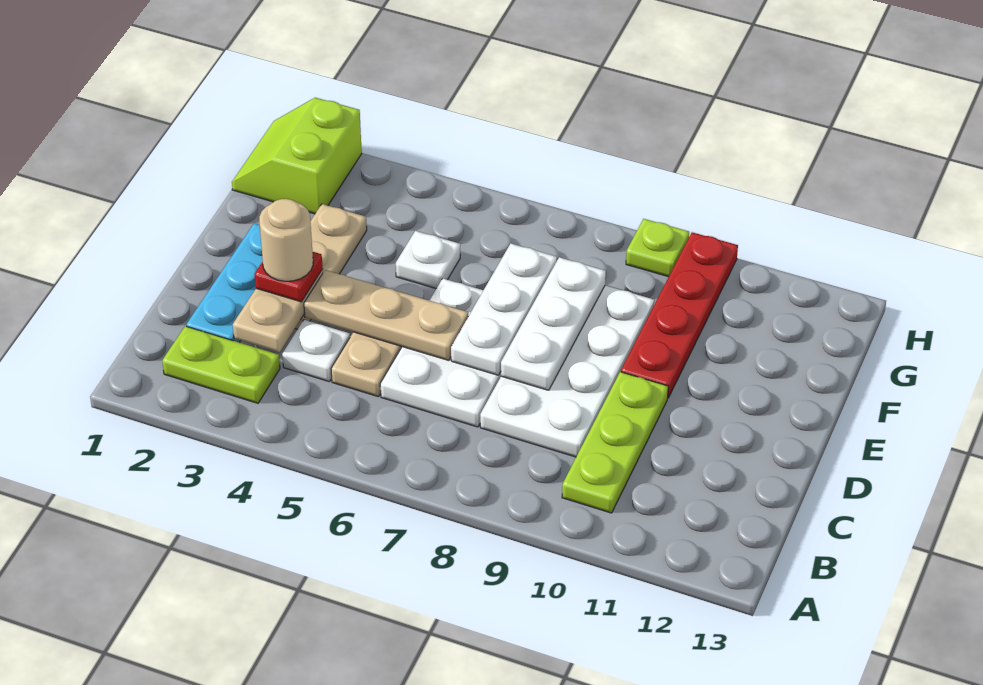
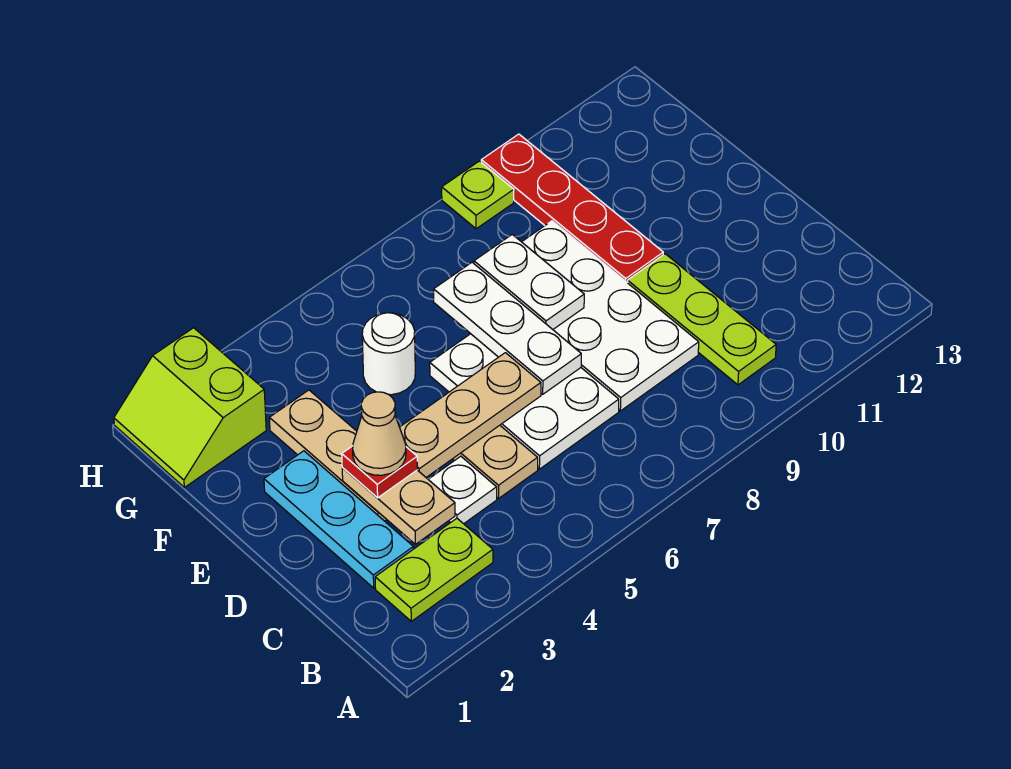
tan round brick D3 level 4 -> tan cone D3 level 4
white plate D8:F8 level 2 -> white plate E8:F8 level 2
white plate F5 level 1 -> white round brick F5 level 1

